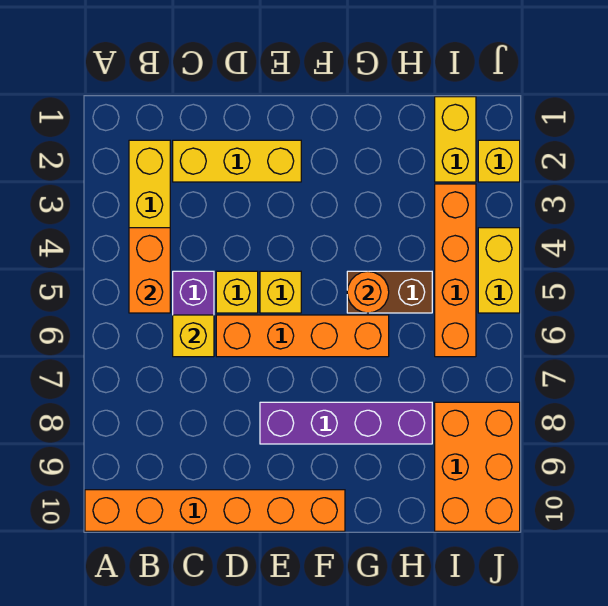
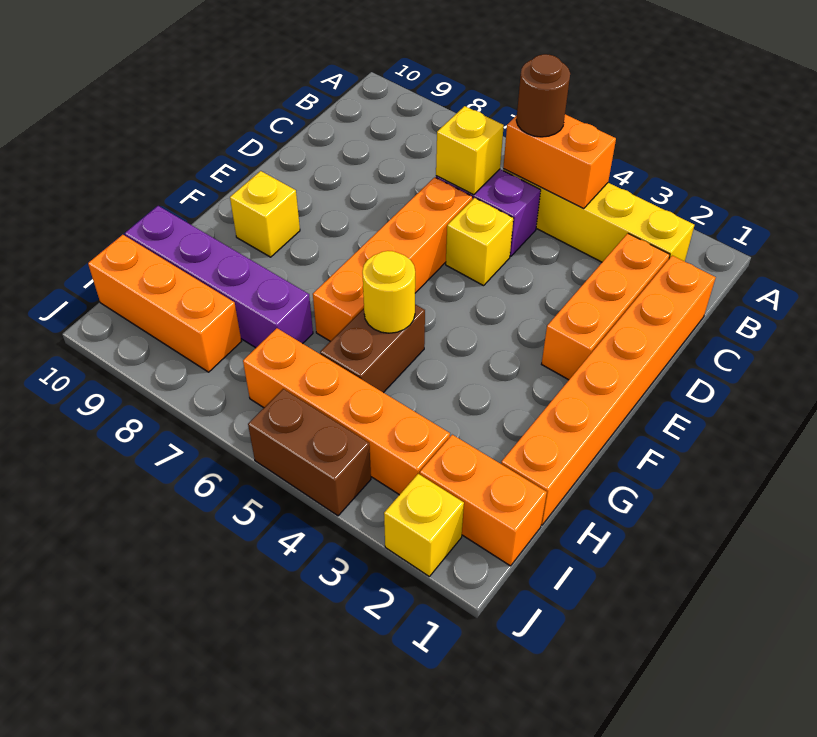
orange brick A10:F10 level 1 -> orange brick C1:H1 level 1
none -> brown round brick B5 level 3
yellow brick C2:E2 level 1 -> orange brick C2:E2 level 1
yellow brick E5 level 1 -> yellow brick F9 level 1
purple brick E8:H8 level 1 -> purple brick H7:H10 level 1
orange round brick G5 level 2 -> yellow round brick G5 level 2
yellow brick I1:I2 level 1 -> orange brick I1:I2 level 1
orange brick I8:J10 level 1 -> orange brick I8:I10 level 1
yellow brick J4:J5 level 1 -> brown brick J4:J5 level 1

